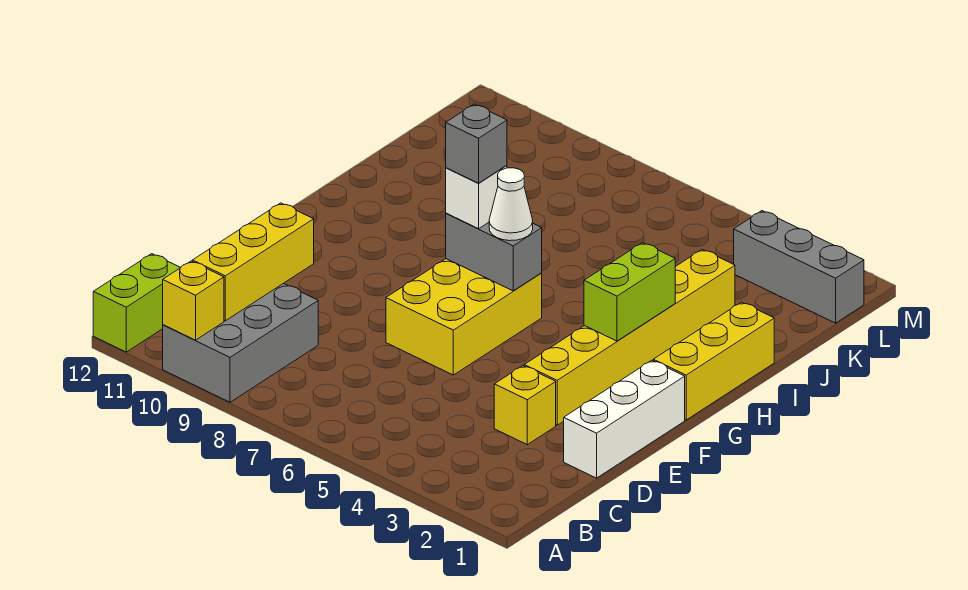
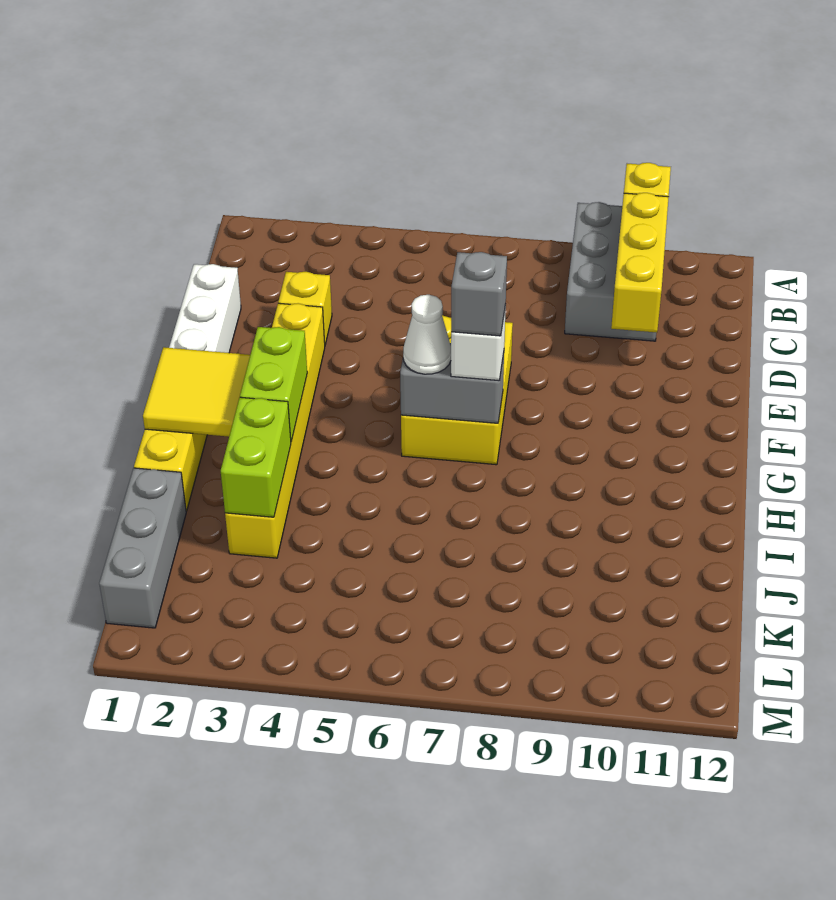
lime brick A12:B12 level 1 -> lime brick I3:J3 level 2
none -> yellow tile G1:H2 level 2
grey brick L1:L3 level 1 -> grey brick J1:L1 level 1

